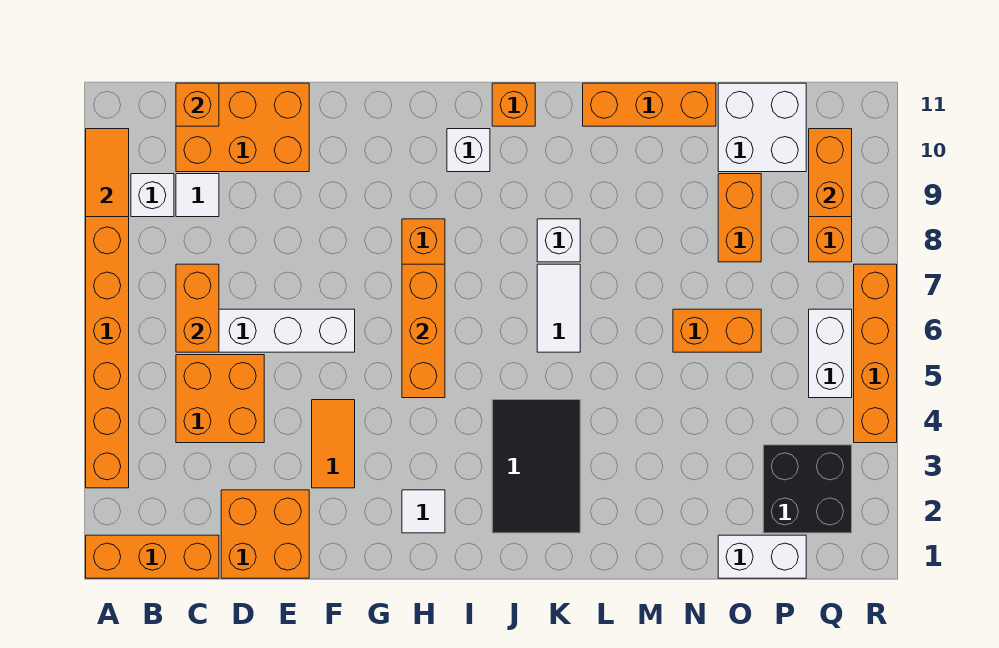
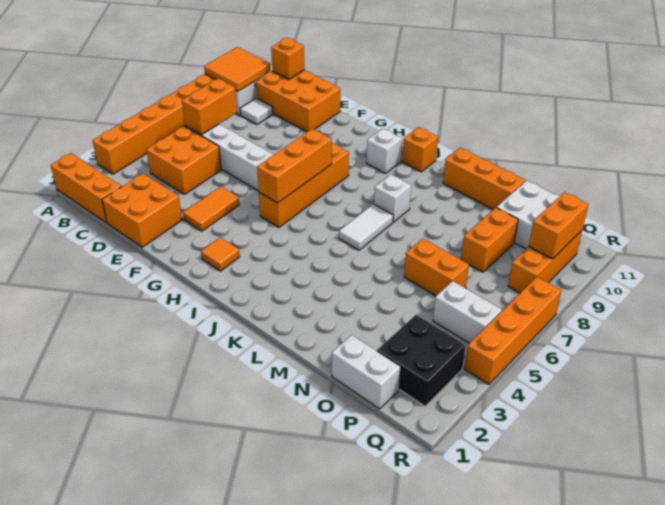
orange tile A9:A10 level 2 -> orange tile A9:B10 level 2
white tile H2 level 1 -> orange tile H2 level 1
black tile J2:K4 level 1 -> none
white brick Q5:Q6 level 1 -> white brick P5:Q5 level 1

